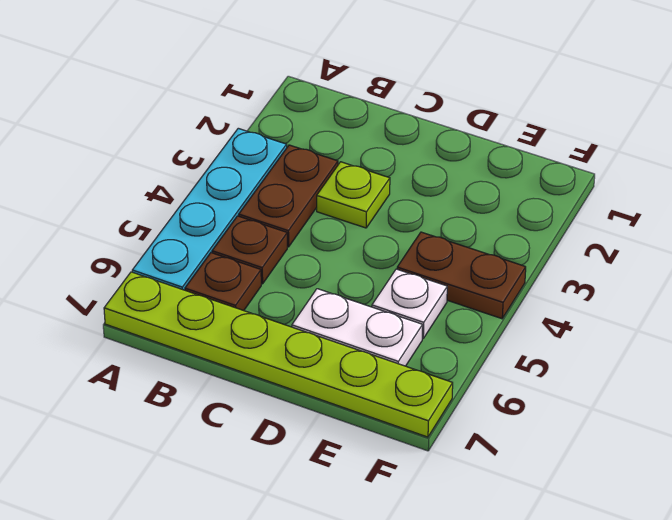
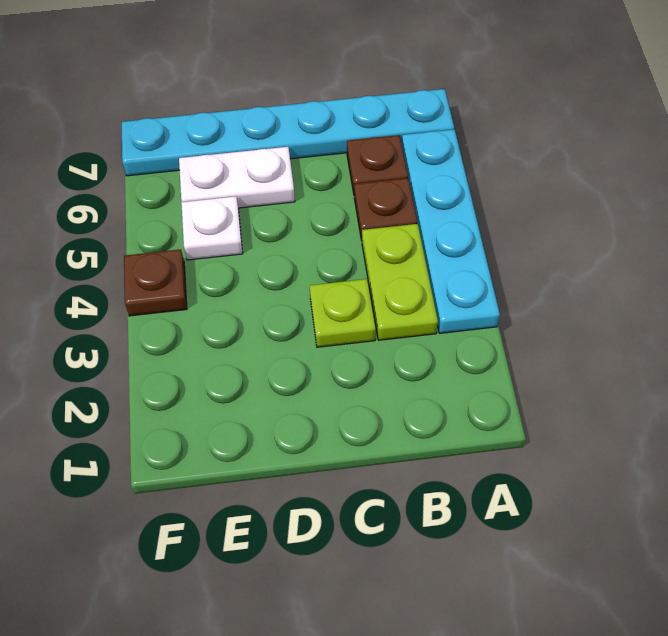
lime plate A7:F7 level 1 -> cyan plate A7:F7 level 1
brown plate B3:B4 level 1 -> lime plate B3:B4 level 1
brown plate E4:F4 level 1 -> brown plate F4 level 1

